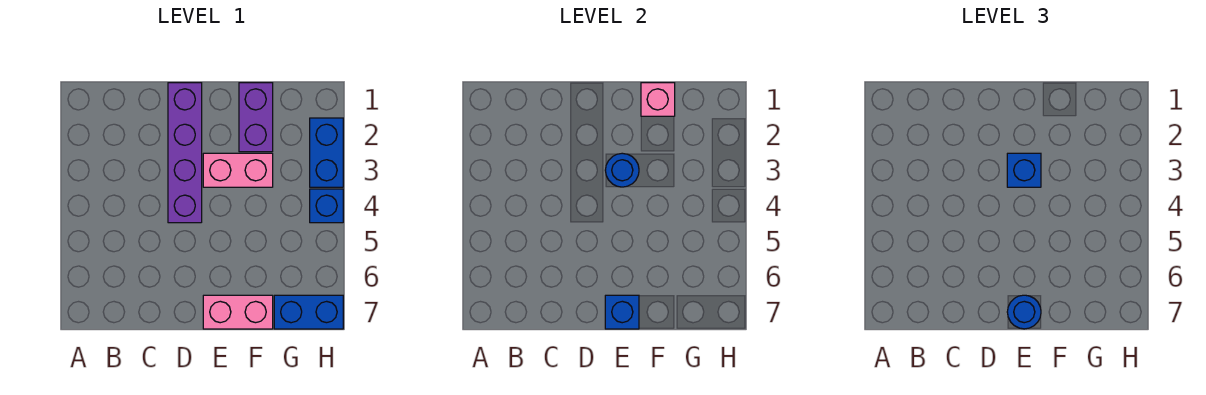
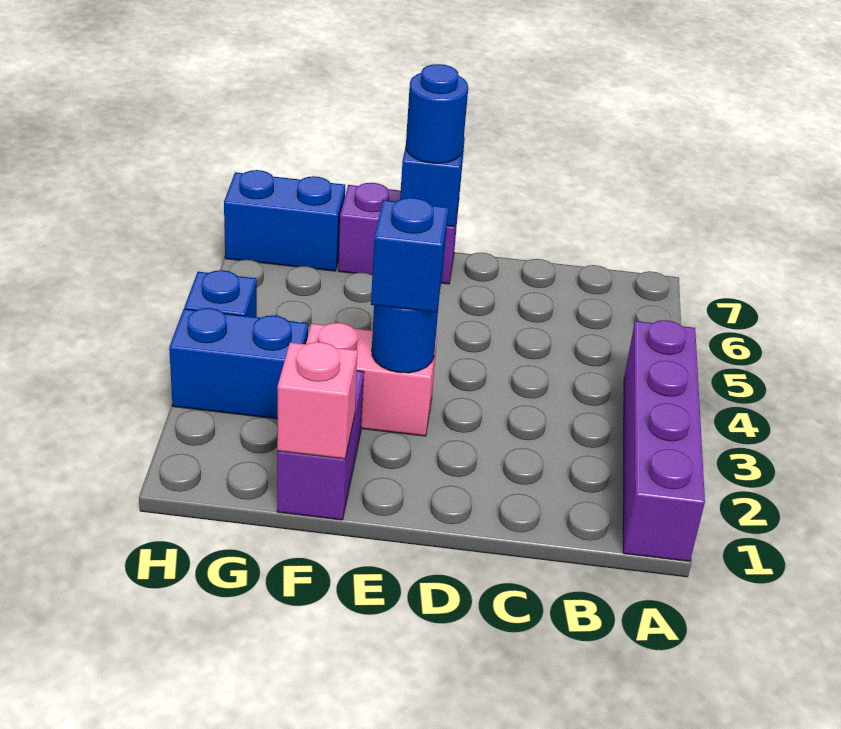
purple brick D1:D4 level 1 -> purple brick A1:A4 level 1
pink brick E7:F7 level 1 -> purple brick E7:F7 level 1
blue brick H2:H3 level 1 -> blue brick G3:H3 level 1

